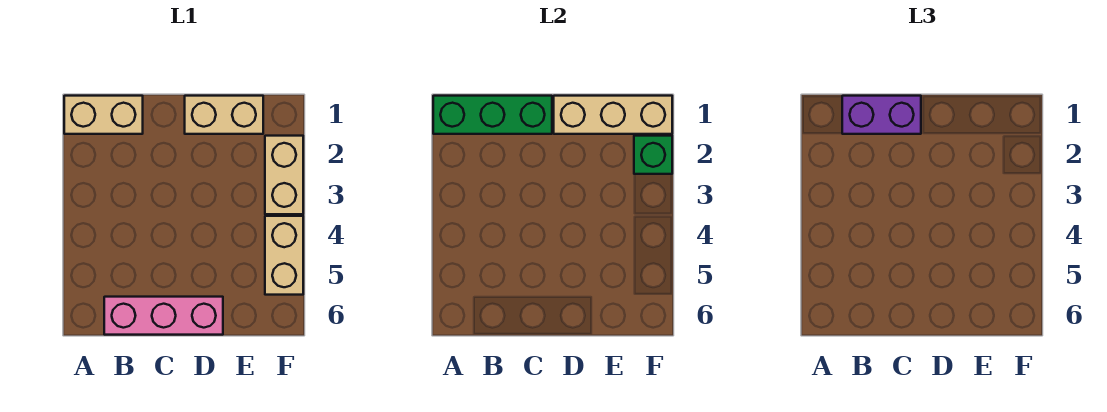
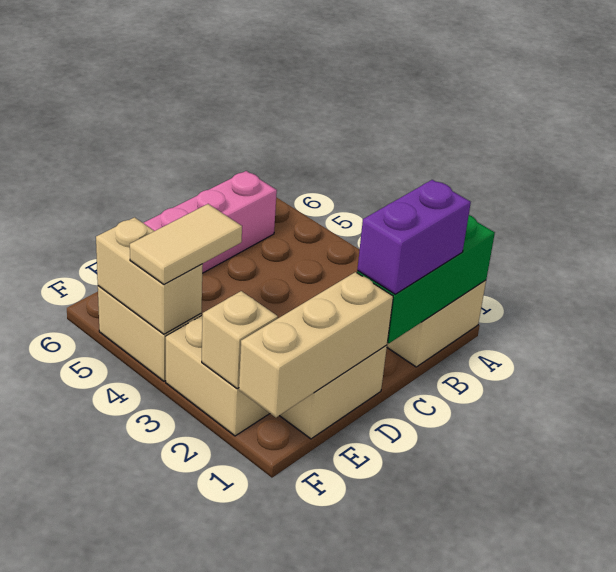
none -> tan tile E4:F4 level 3
green brick F2 level 2 -> tan brick F2 level 2
none -> tan brick F4:F5 level 2

